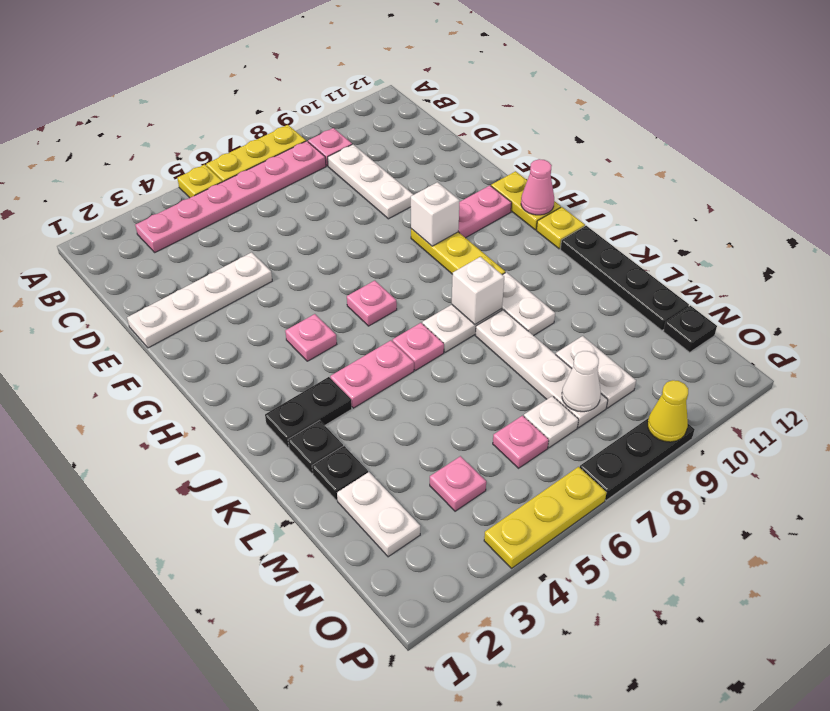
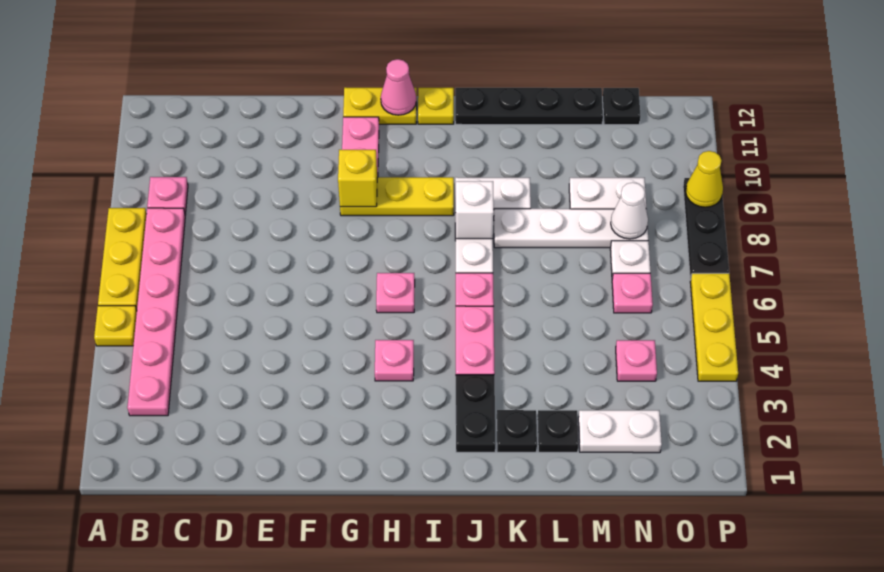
white plate C9:E9 level 1 -> none
white plate E1:E4 level 1 -> none
white brick G9 level 2 -> yellow brick G9 level 2

